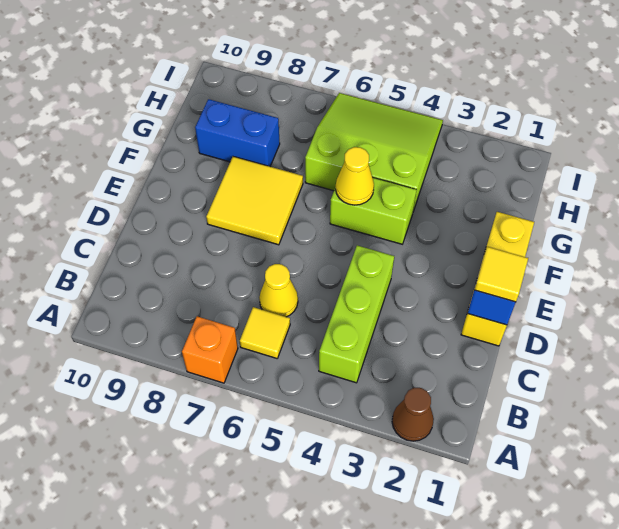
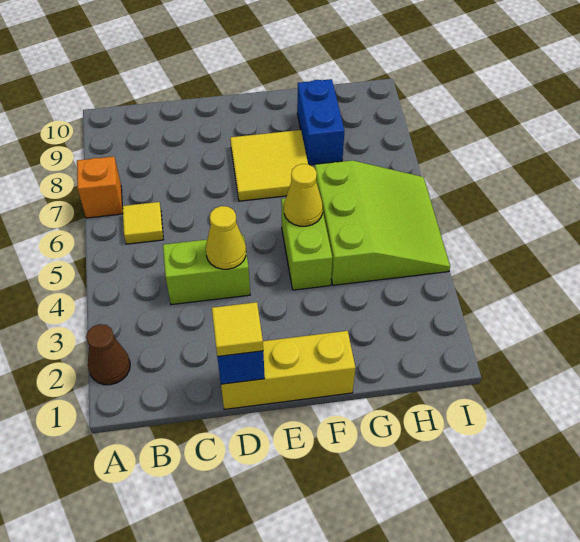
lime brick B4:D4 level 1 -> lime brick C4:D4 level 1
yellow cone C6 level 1 -> yellow cone D4 level 2

